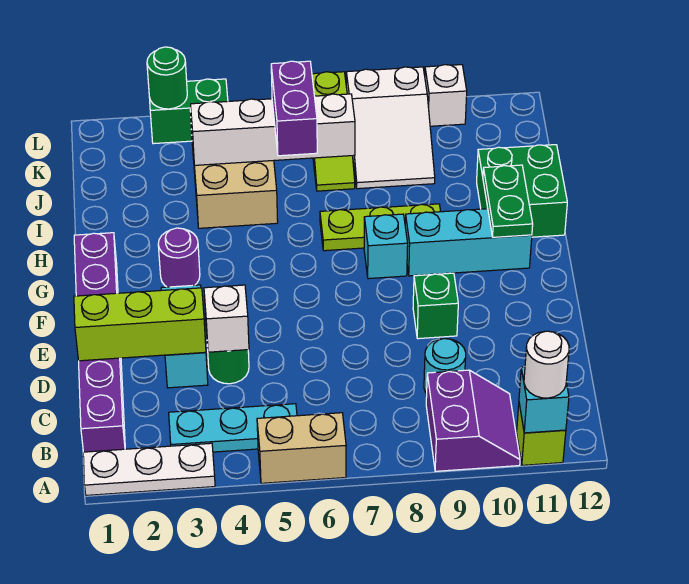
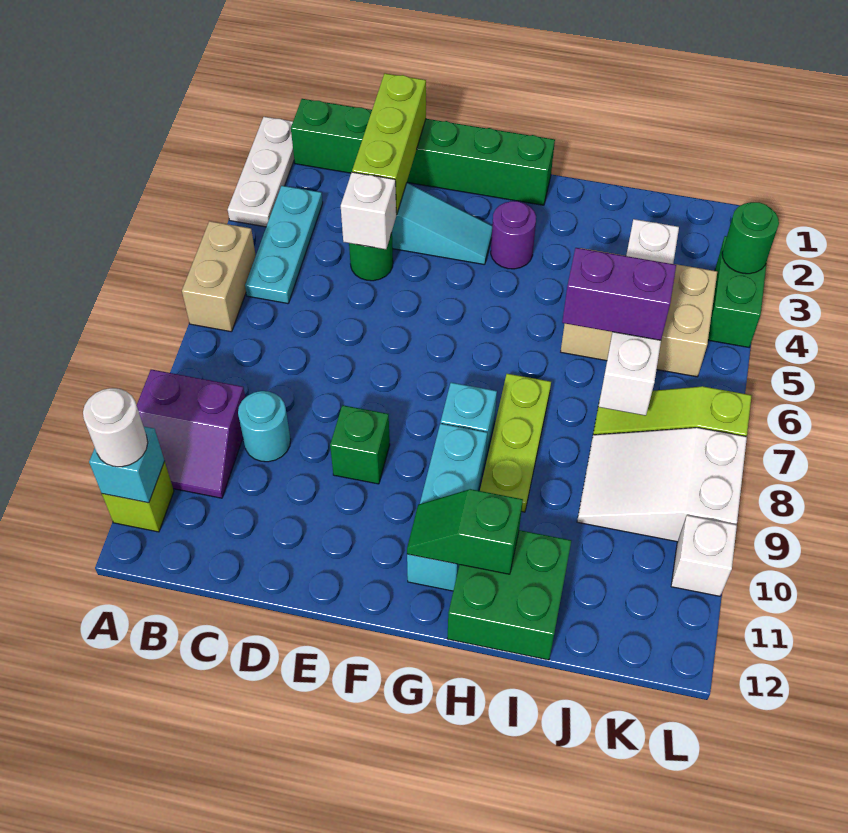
purple brick B1:G1 level 1 -> green brick B1:G1 level 1
green plate G11:H11 level 2 -> green slope G11:H11 level 2 top H

